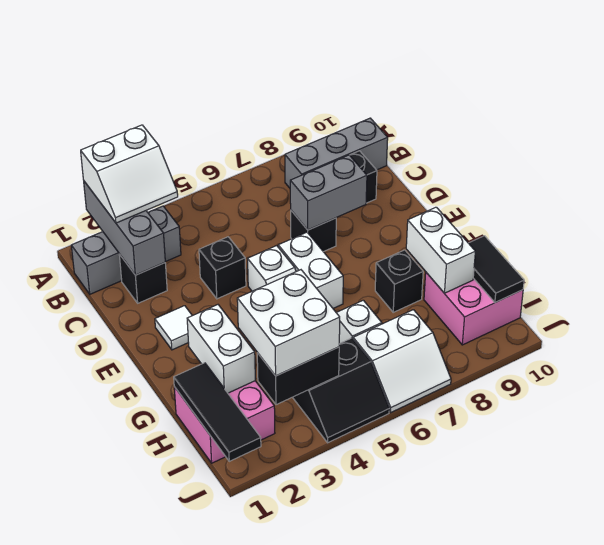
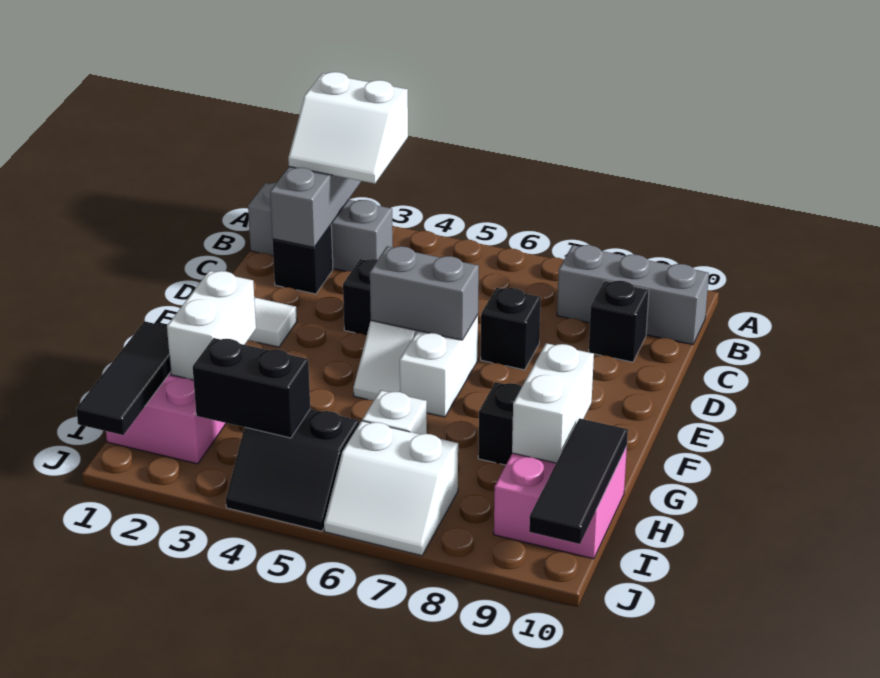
grey brick D7:D8 level 2 -> grey brick E5:E6 level 2
white brick H3:I4 level 3 -> none
black tile H10:I10 level 2 -> black tile H10:J10 level 2

